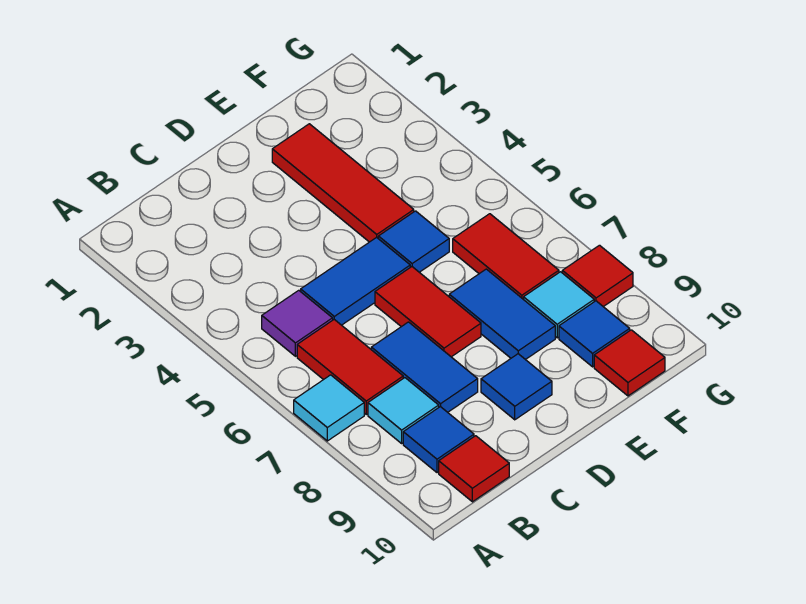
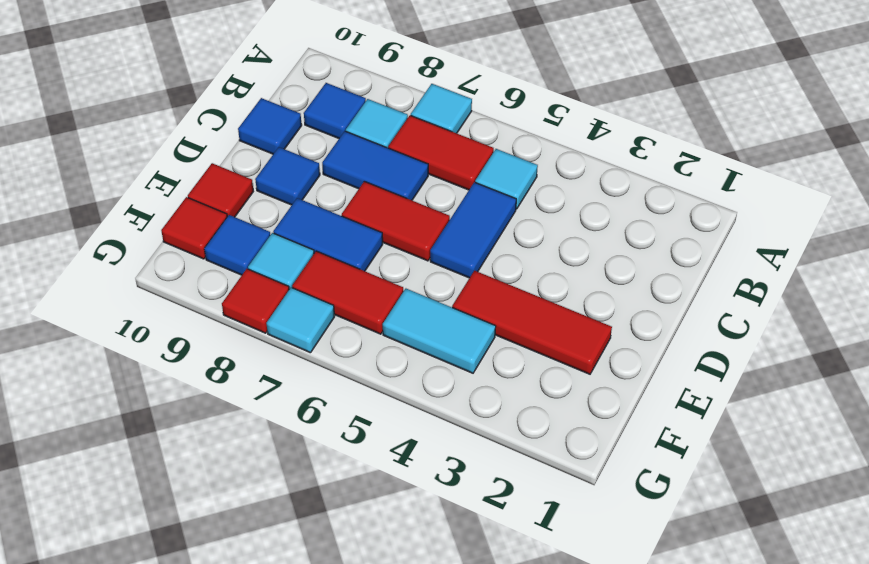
purple tile B5 level 1 -> cyan tile B5 level 1
red tile B10 level 1 -> red tile E10 level 1
blue tile E5 level 1 -> blue tile C10 level 1
none -> cyan tile F4:F5 level 1
none -> cyan tile G7 level 1

